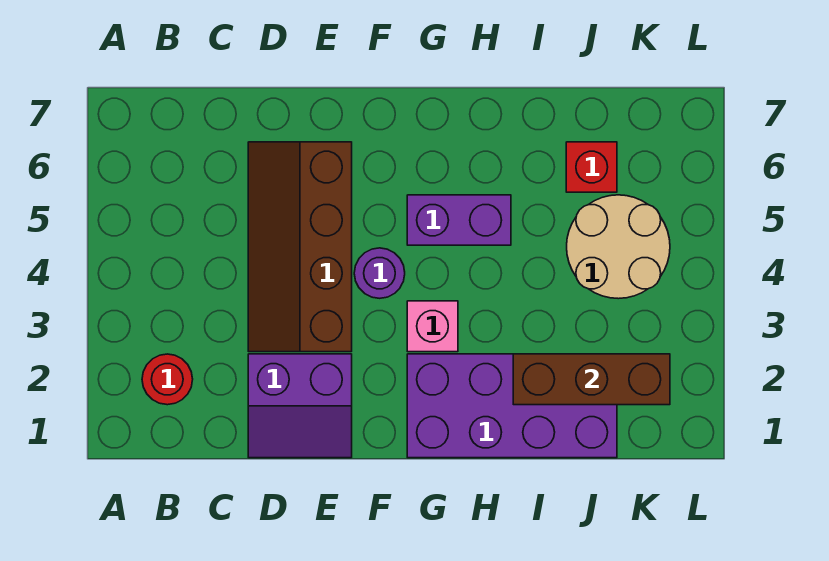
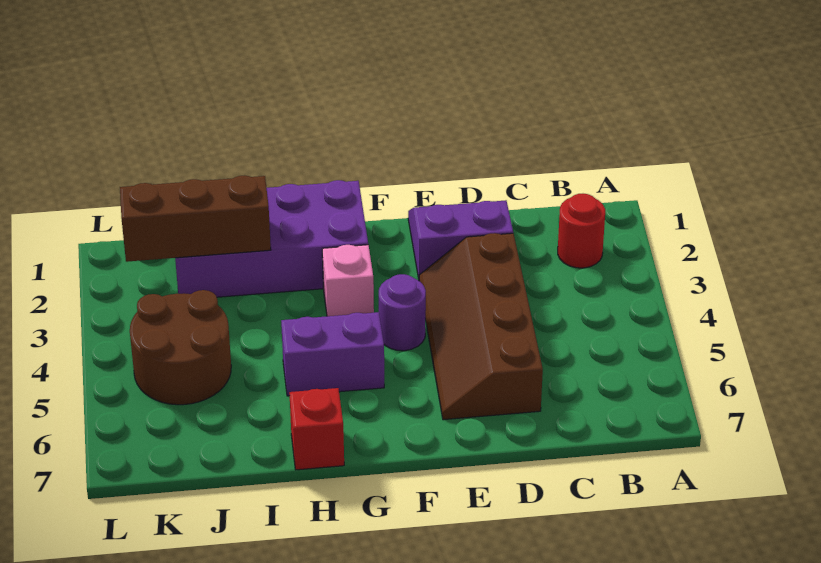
brown slope D3:E6 level 1 top E -> brown slope D3:E6 level 1 top D
tan round brick J4:K5 level 1 -> brown round brick J4:K5 level 1
red brick J6 level 1 -> red brick H7 level 1

